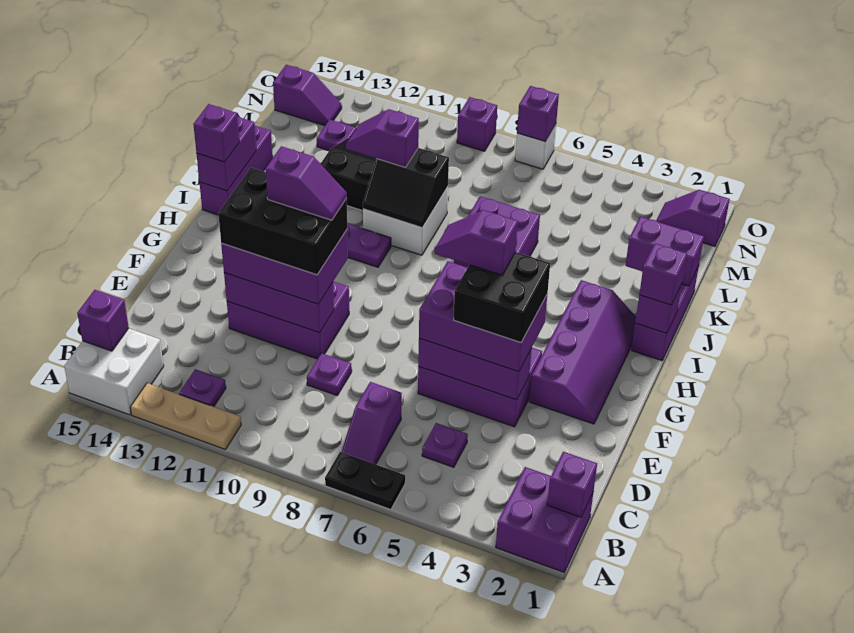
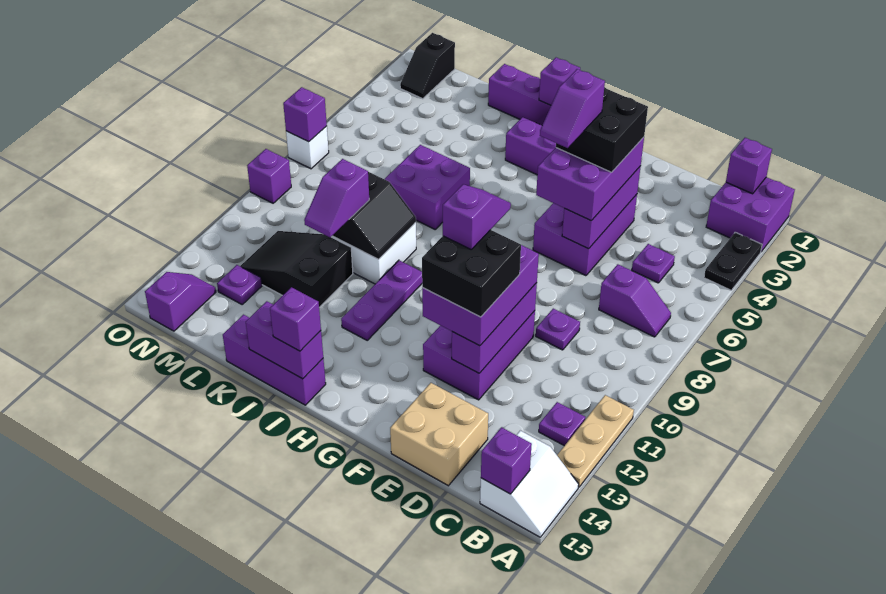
black plate A6:A7 level 1 -> black plate A3:A4 level 1
white brick A14:B15 level 1 -> white slope A14:B15 level 1 top B
none -> tan brick D14:E15 level 1
black brick E10:F12 level 4 -> black brick E11:F12 level 4
purple brick I1 level 3 -> none
purple brick K1:K2 level 2 -> none
purple slope N1:N2 level 1 top 1 -> black slope N1:N2 level 1 top 1

